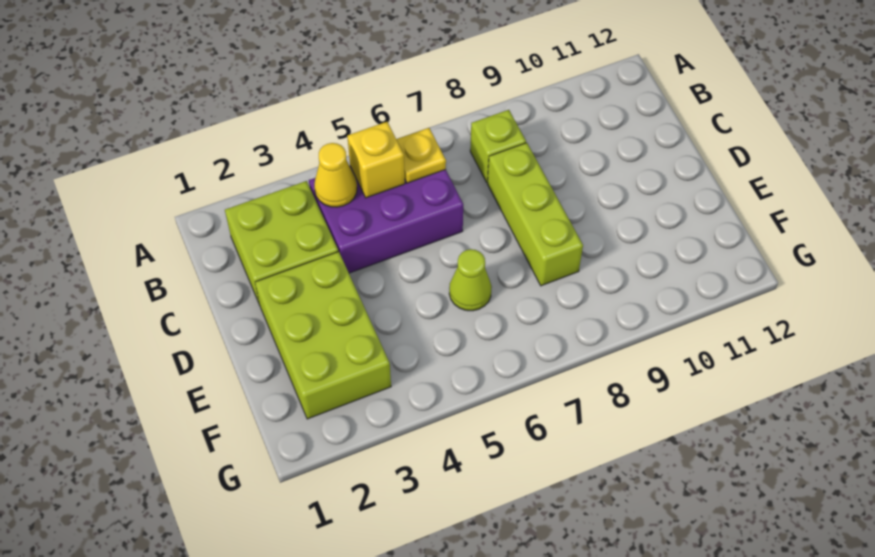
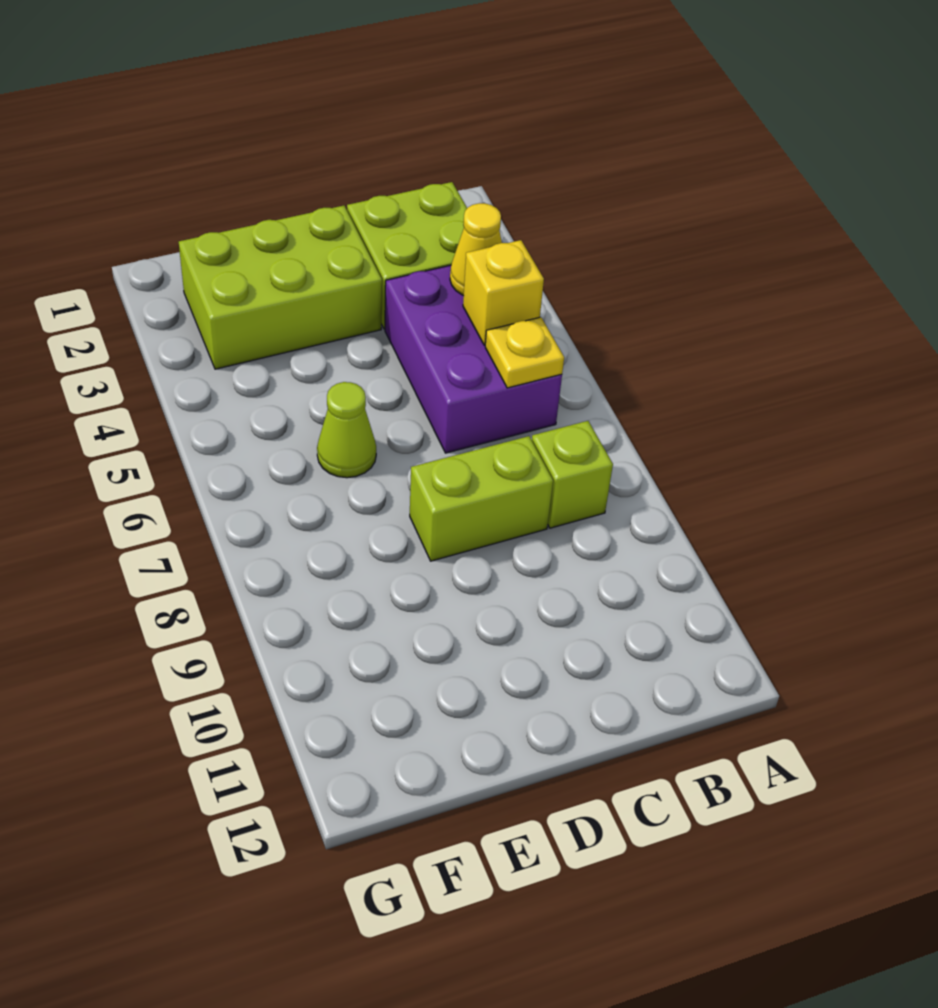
lime brick C8:E8 level 1 -> lime brick C8:D8 level 1

